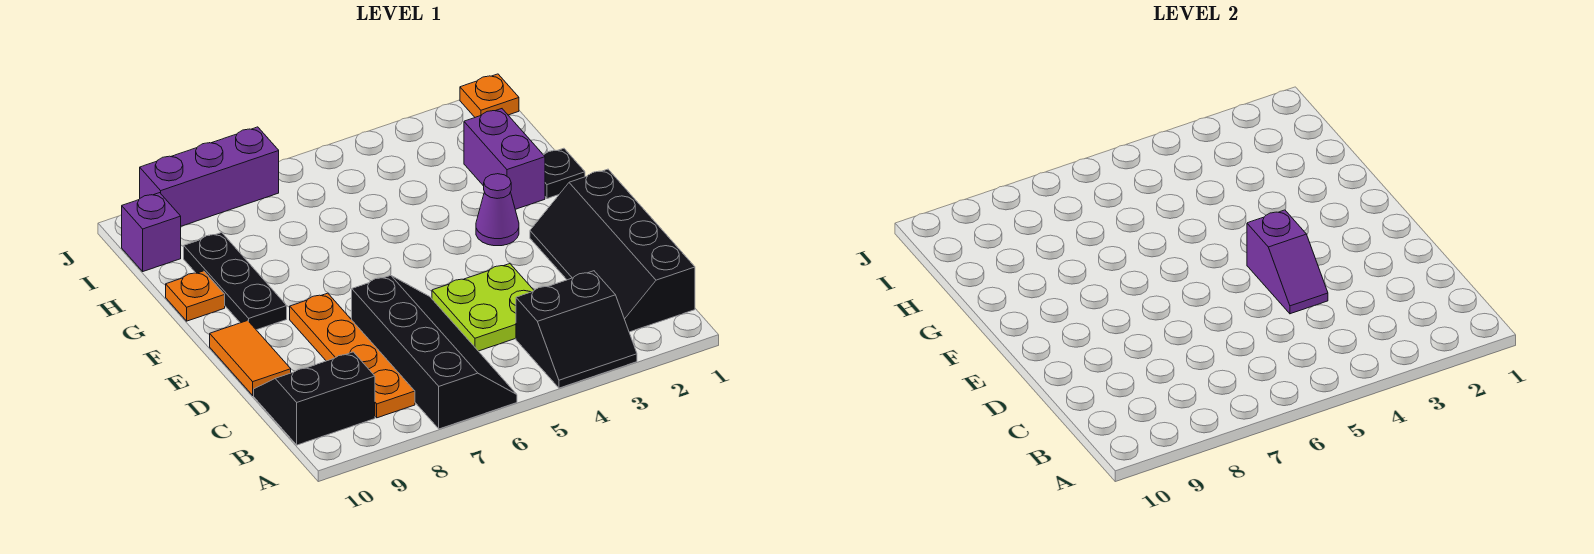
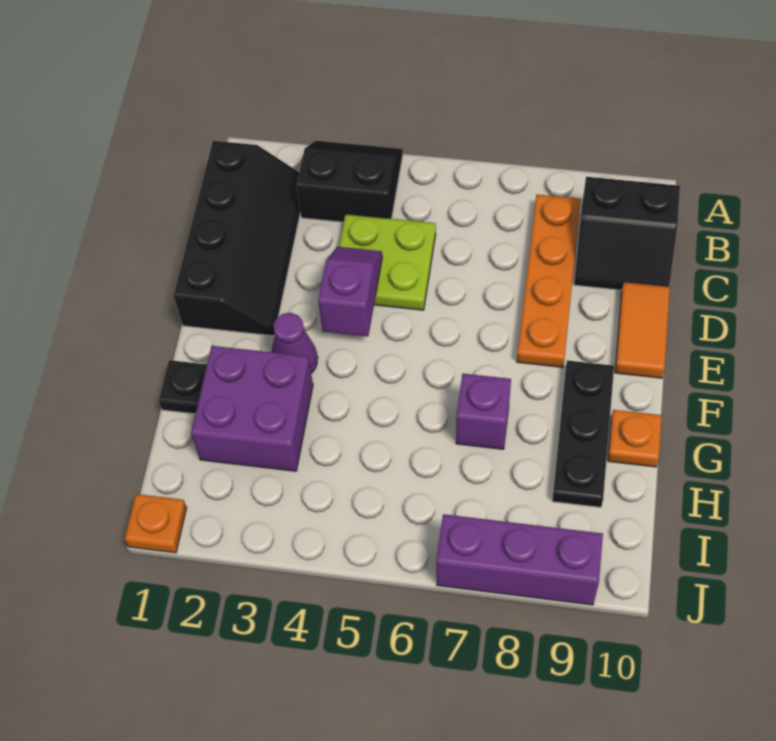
black slope A6:D7 level 1 top 7 -> none
purple brick G2:H2 level 1 -> purple brick G2:H3 level 1
purple brick I10 level 1 -> purple brick G7 level 1

